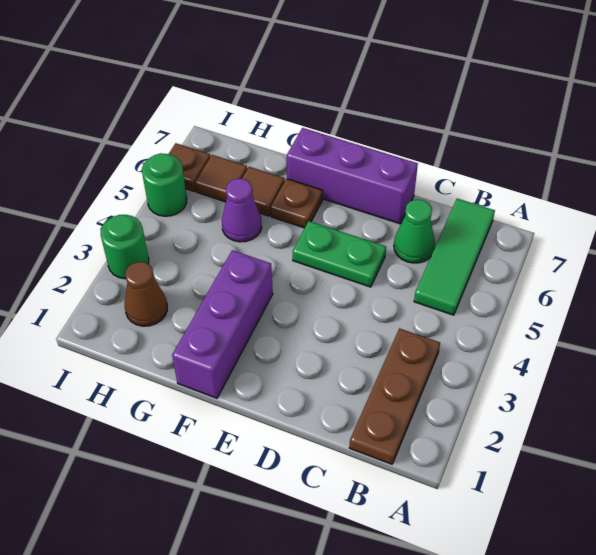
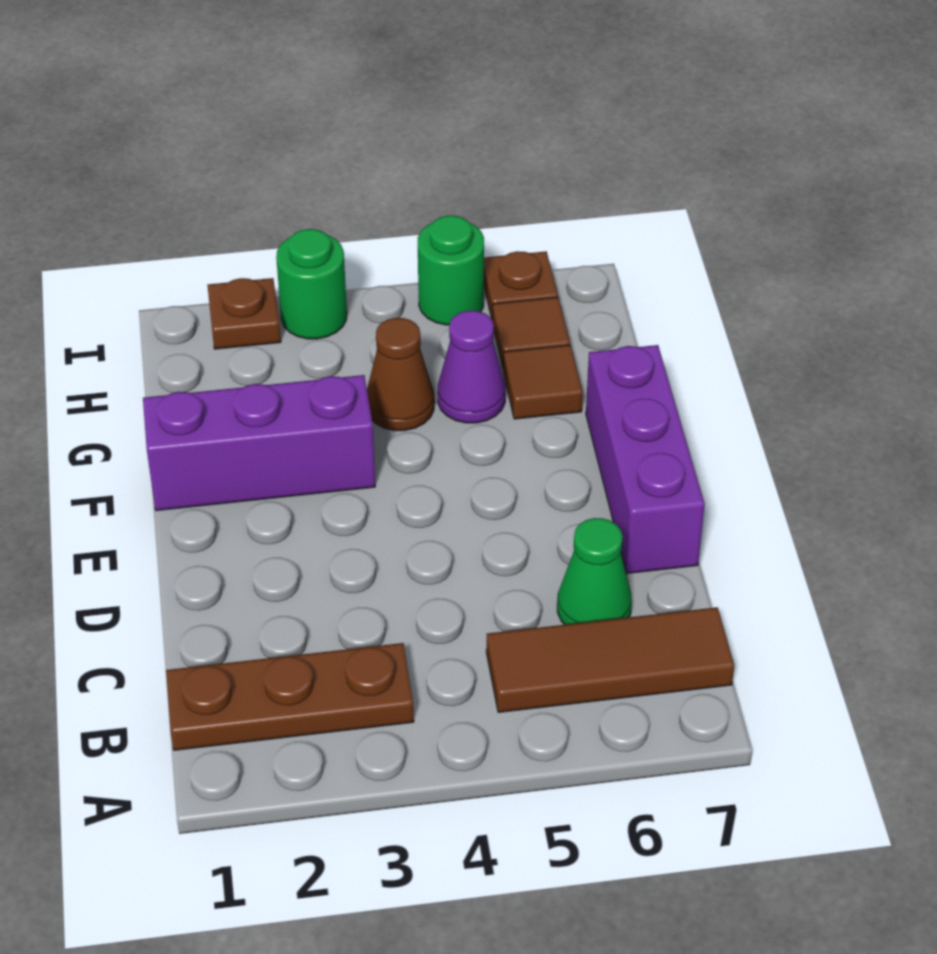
green tile B5:B7 level 1 -> brown tile B5:B7 level 1
green plate D5:E5 level 1 -> none
brown plate F6 level 1 -> brown plate I2 level 1
brown cone H2 level 1 -> brown cone G4 level 1

